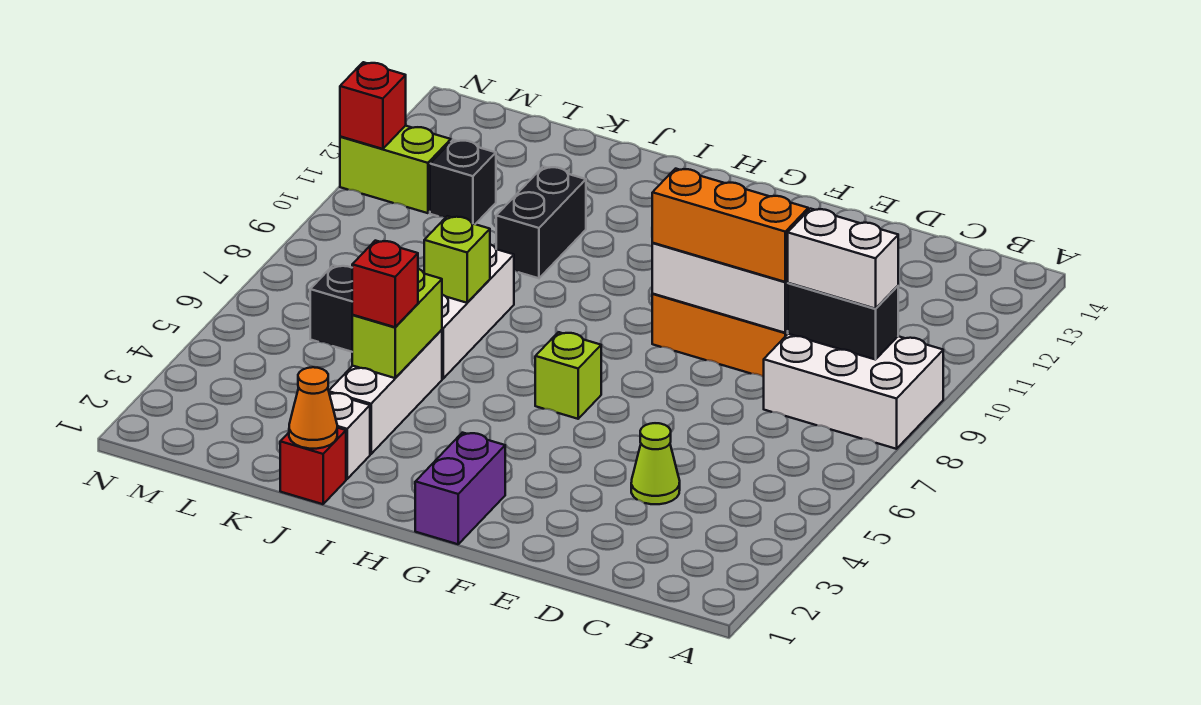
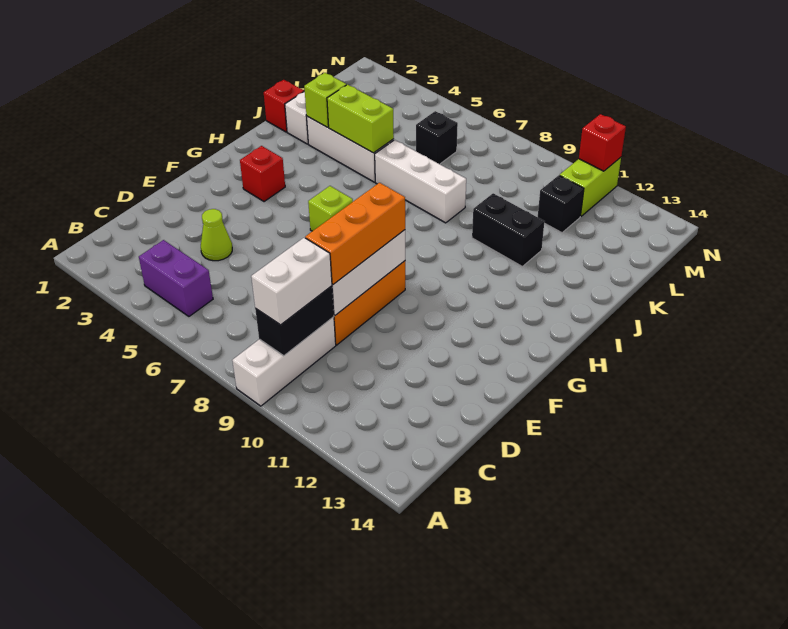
white brick A8:C9 level 1 -> white brick A9:C9 level 1
purple brick G1:G2 level 1 -> purple brick B4:B5 level 1
orange cone J1 level 2 -> none
red brick J4 level 3 -> red brick G3 level 1
lime brick J7 level 2 -> lime brick J3 level 2

